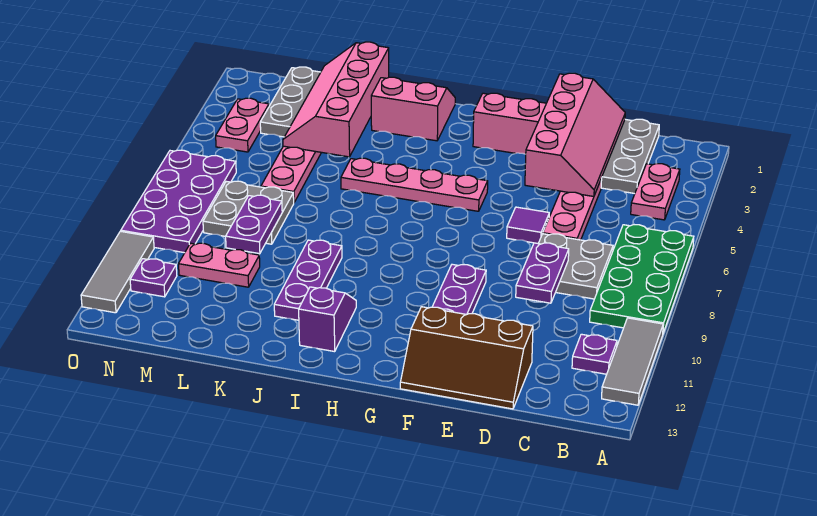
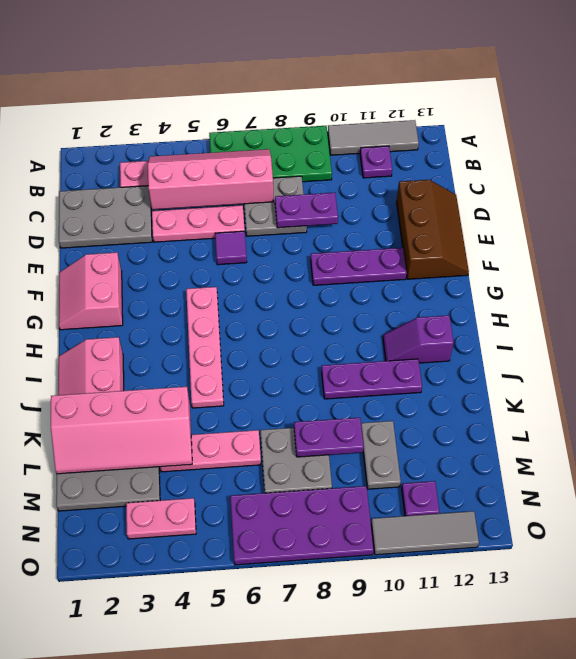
pink slope D1:E4 level 2 top E -> pink slope B4:C7 level 2 top C
pink plate L10:M10 level 1 -> grey plate L10:M10 level 1

